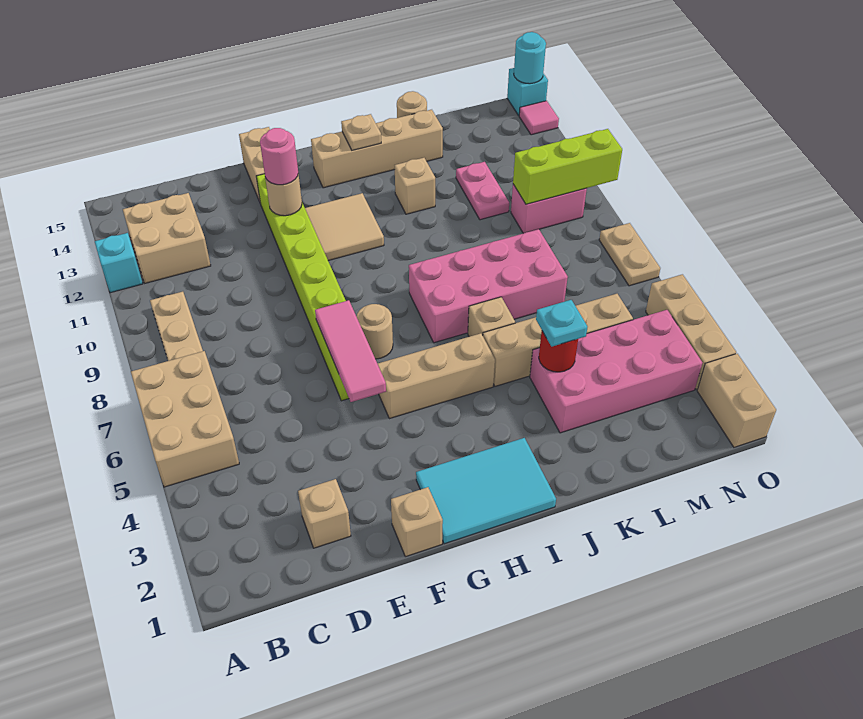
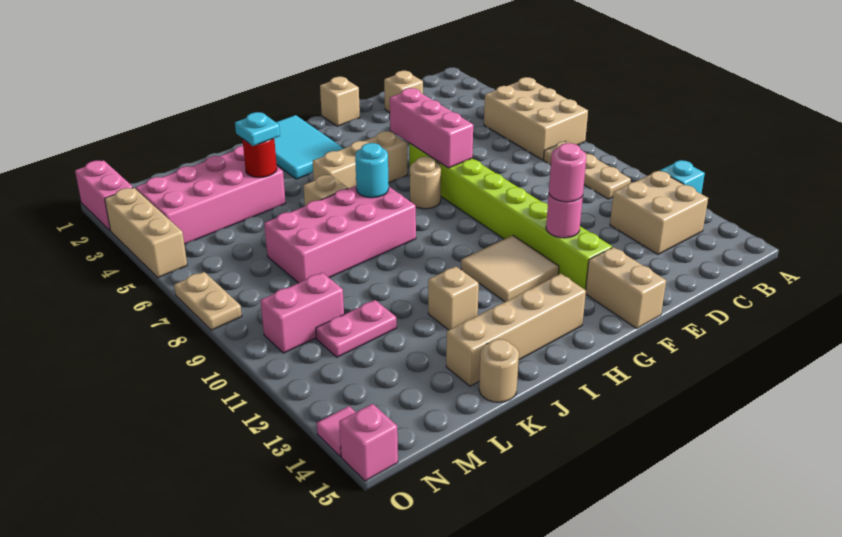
pink tile F5:F7 level 2 -> pink brick F5:F7 level 2
tan round brick F12 level 2 -> pink round brick F12 level 2
cyan tile G1:I2 level 1 -> cyan tile H1:I3 level 1
tan plate I14 level 2 -> none
tan brick J5:M5 level 1 -> none
pink plate L11:L12 level 1 -> pink plate L11:M11 level 1
lime brick M10:O10 level 2 -> none
tan brick O1:O2 level 1 -> pink brick O1:O2 level 1
cyan brick O15 level 1 -> pink brick O15 level 1
cyan round brick O15 level 2 -> cyan round brick I7 level 2

